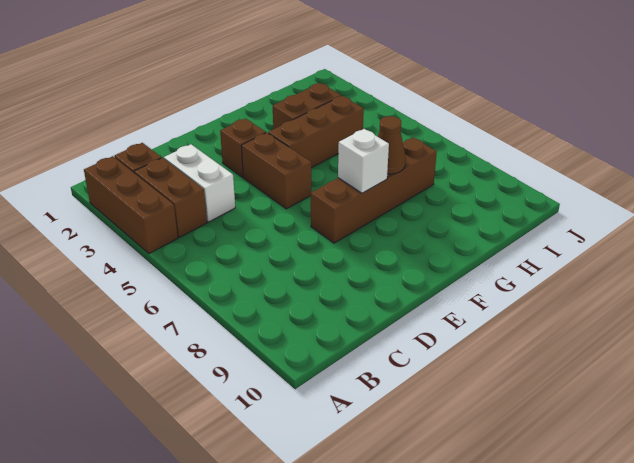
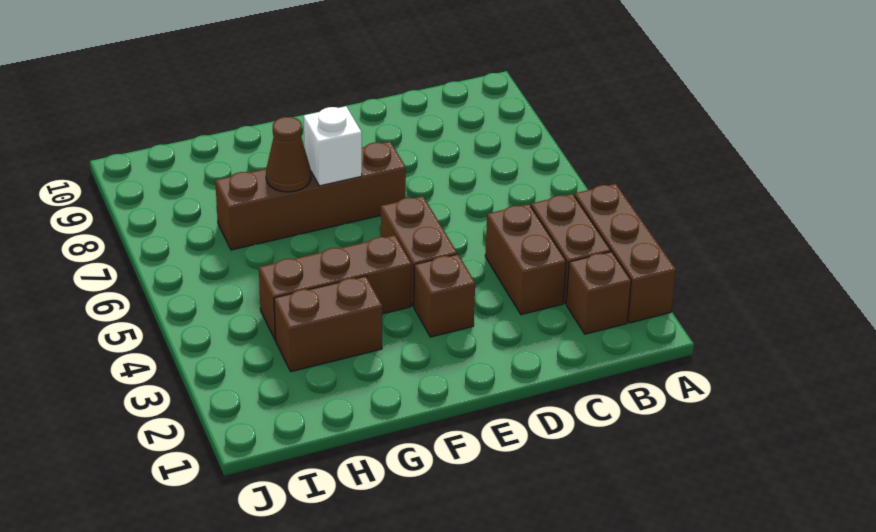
white brick C3:C4 level 1 -> brown brick C3:C4 level 1

